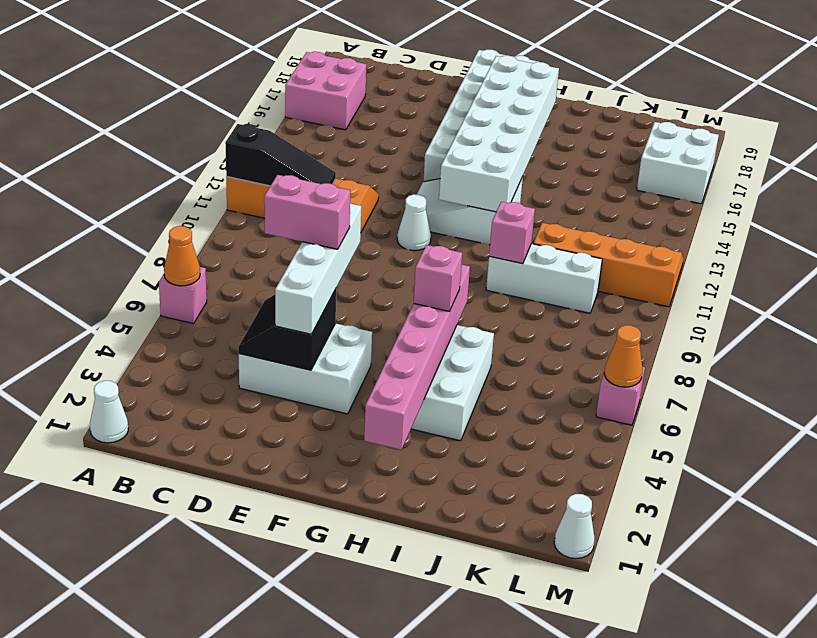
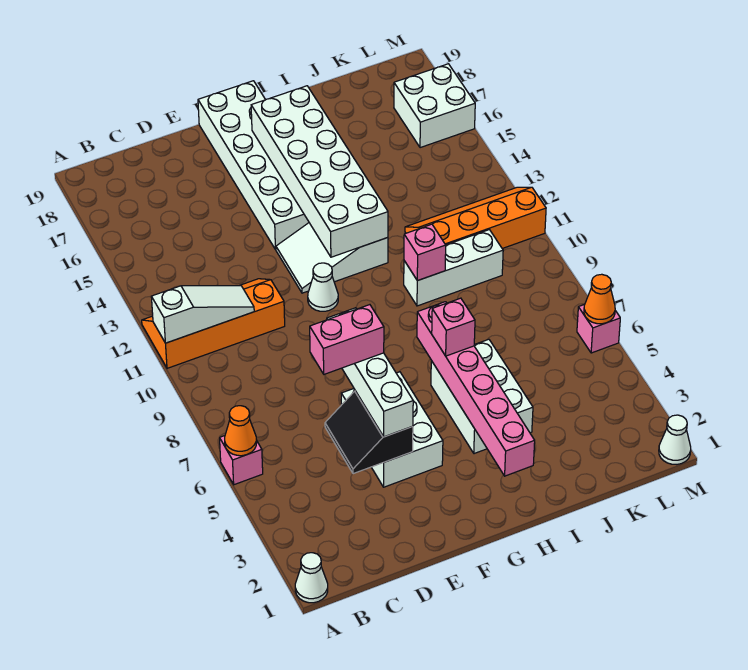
black slope A11:C11 level 2 top A -> white slope A11:C11 level 2 top A
pink brick A16:B17 level 1 -> none
white brick D4:F5 level 1 -> white brick E4:F6 level 1

